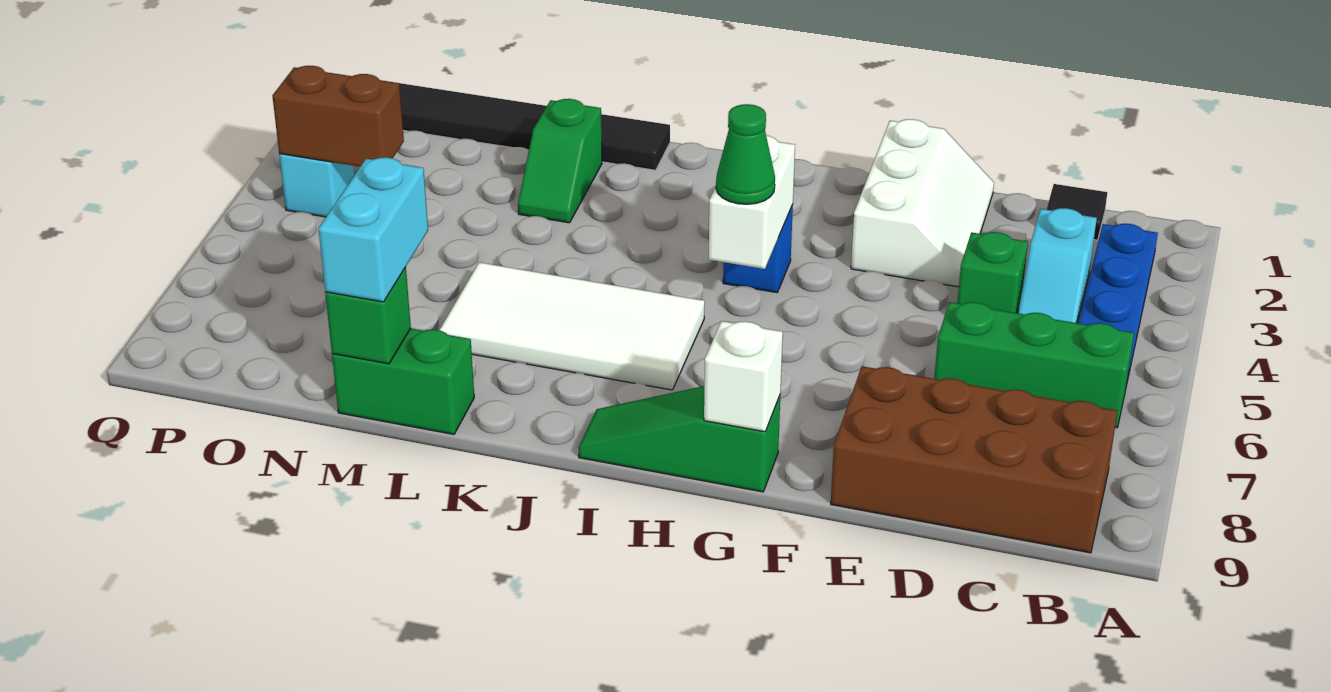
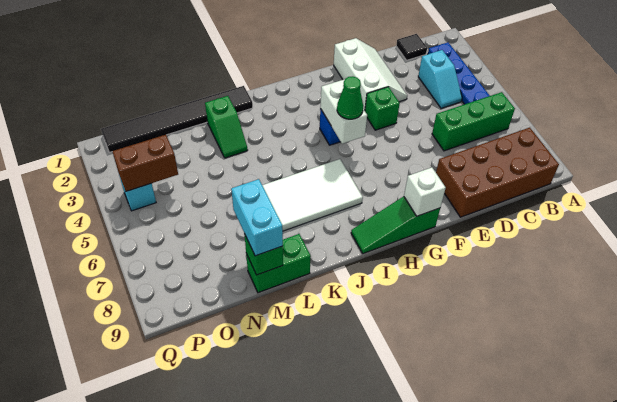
green brick D4 level 1 -> green brick F4 level 1

